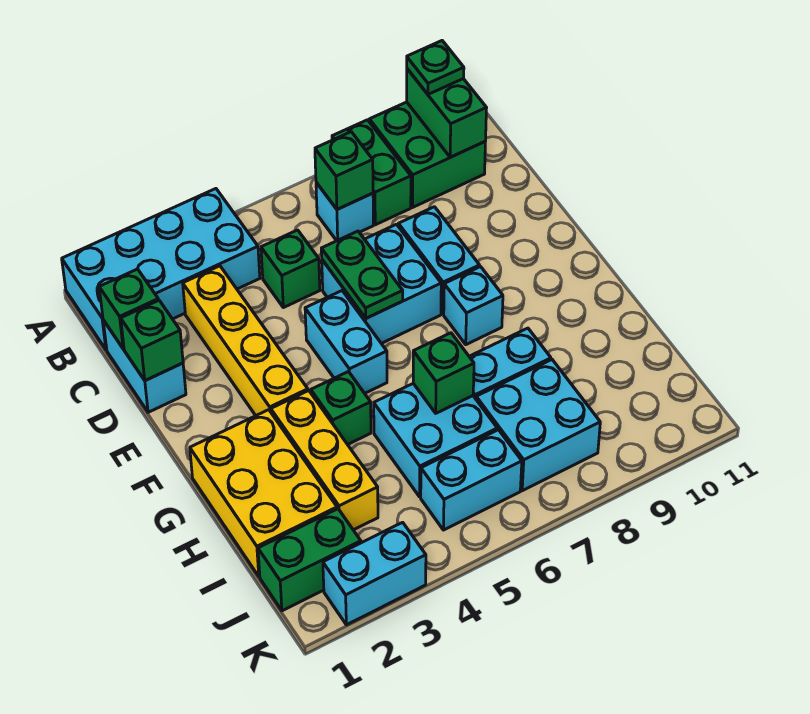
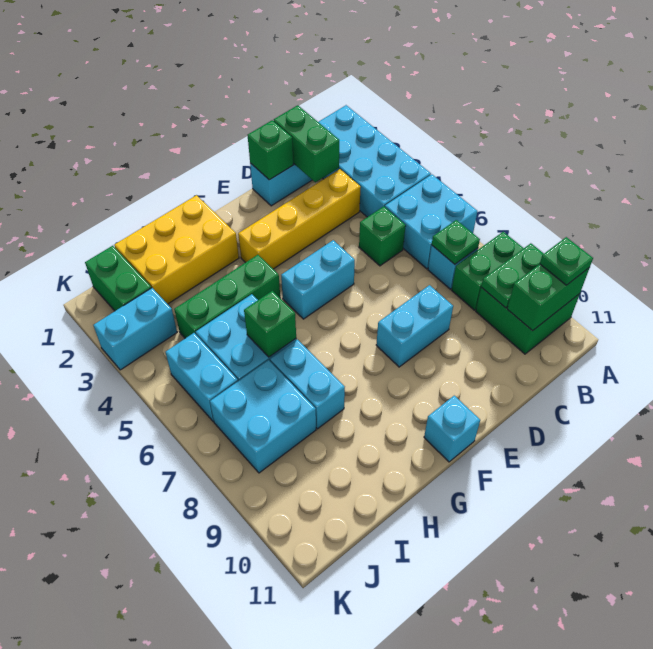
green brick B7 level 2 -> green plate B7 level 2
green brick C1 level 2 -> green brick C1:C2 level 2
cyan brick D6:E7 level 1 -> cyan brick A5:B6 level 1
green plate D6:E6 level 2 -> green plate A9:B9 level 2
cyan brick F8 level 1 -> cyan brick F11 level 1
yellow brick G3:I3 level 1 -> none
green brick G4 level 1 -> green brick G4:I4 level 1
cyan brick K2:K3 level 1 -> cyan brick J3:K3 level 1

